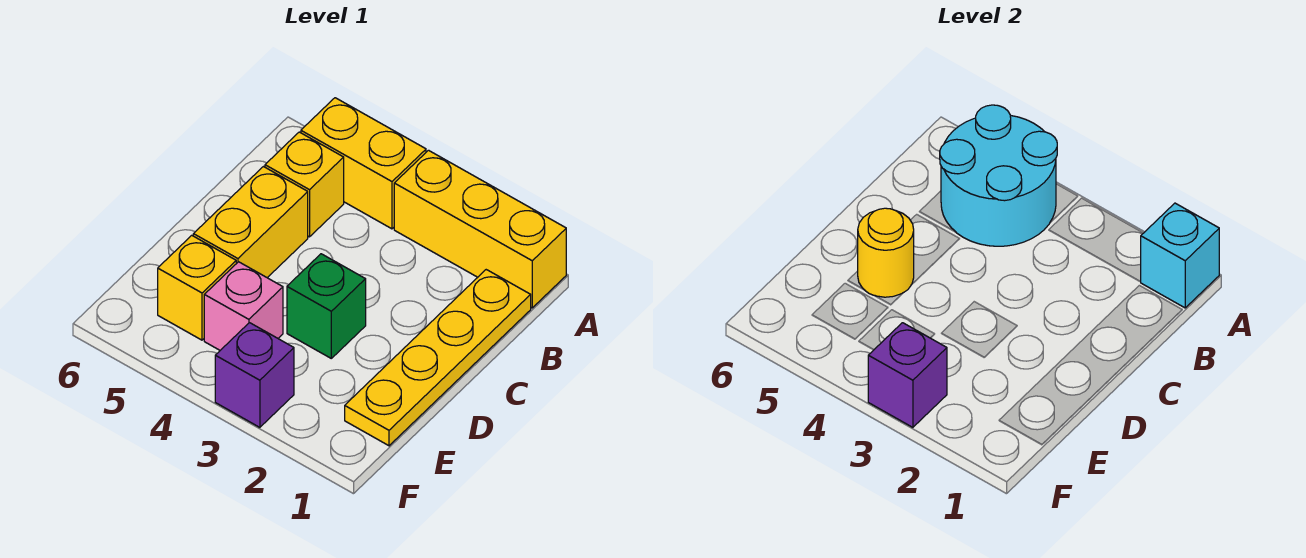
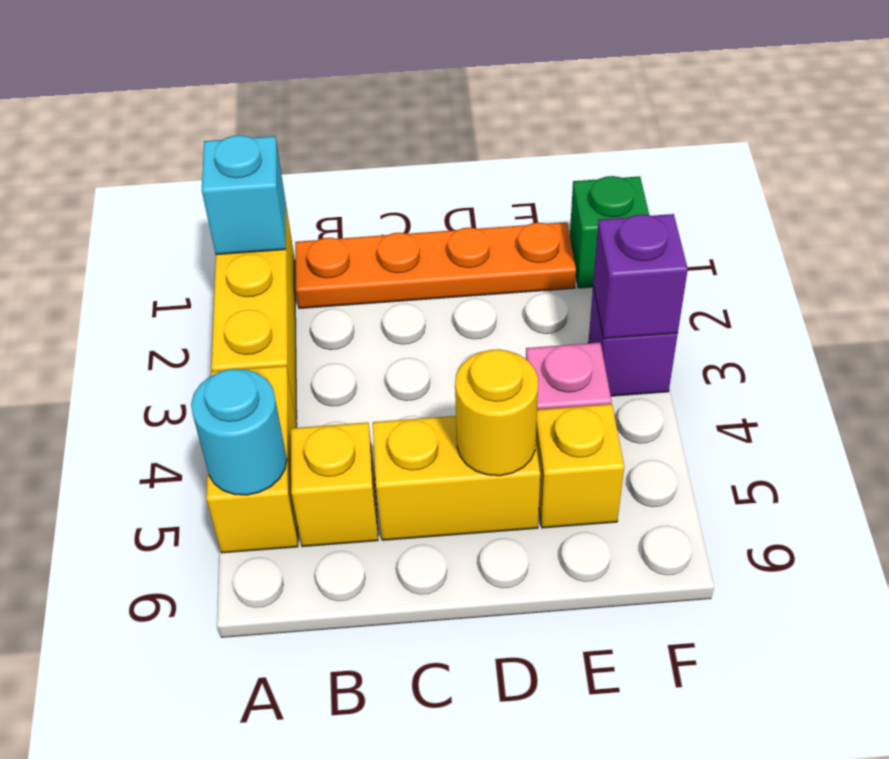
cyan round brick A4:B5 level 2 -> cyan round brick A5 level 2
yellow plate B1:E1 level 1 -> orange plate B1:E1 level 1
green brick D3 level 1 -> green brick F1 level 1

